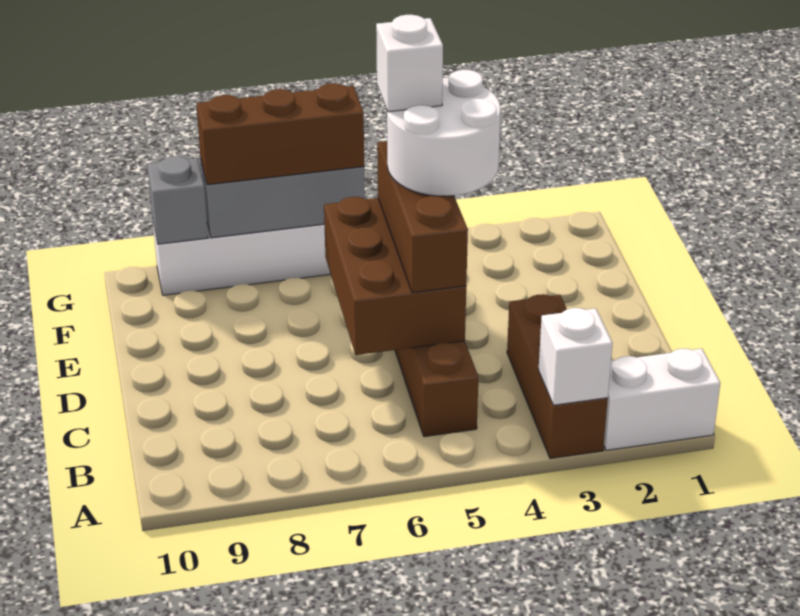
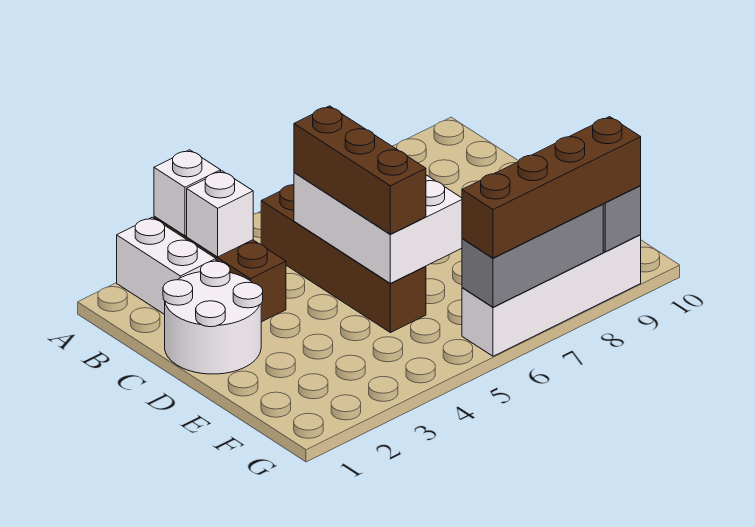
white brick A1:A2 level 1 -> white brick A2:B2 level 1
brown brick C5:E6 level 2 -> white brick C5:E6 level 2
white round brick D4:E5 level 4 -> white round brick C1:D2 level 1
white brick E5 level 5 -> white brick B3 level 2
brown brick G6:G8 level 3 -> brown brick G6:G9 level 3

